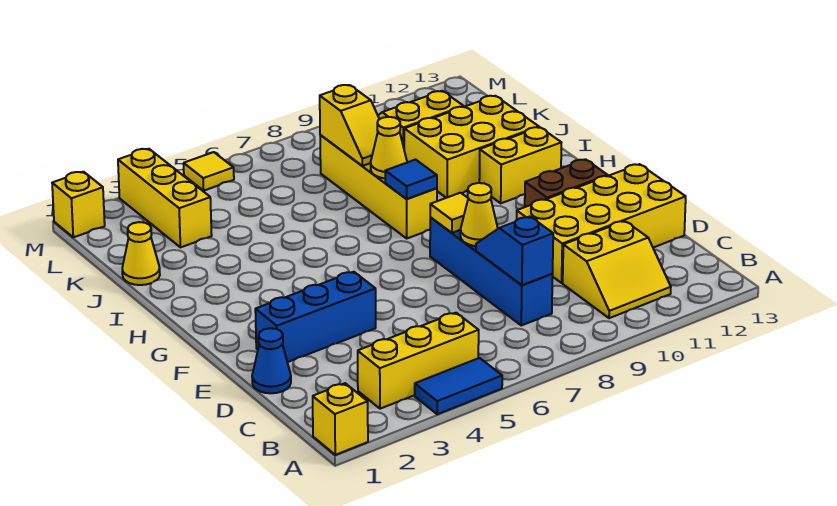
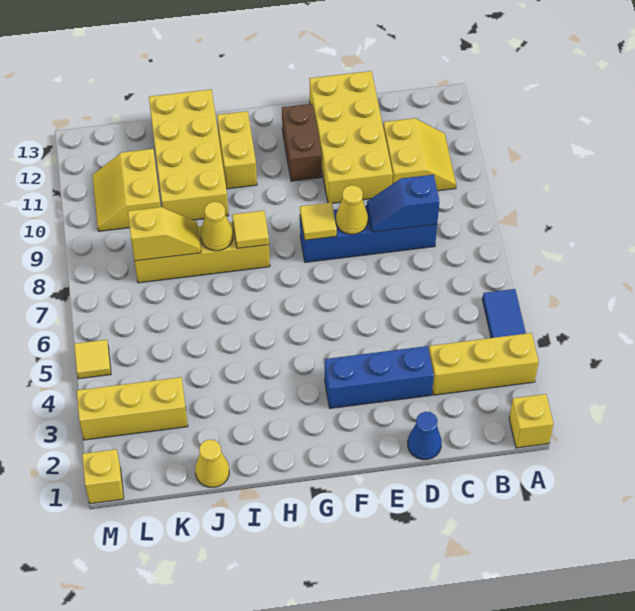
yellow brick B3:B5 level 1 -> yellow brick A3:C3 level 1
blue brick E2:E4 level 1 -> blue brick D3:F3 level 1
blue tile H8 level 2 -> yellow tile H8 level 2
yellow brick I10:J12 level 1 -> yellow brick I10:J13 level 1

